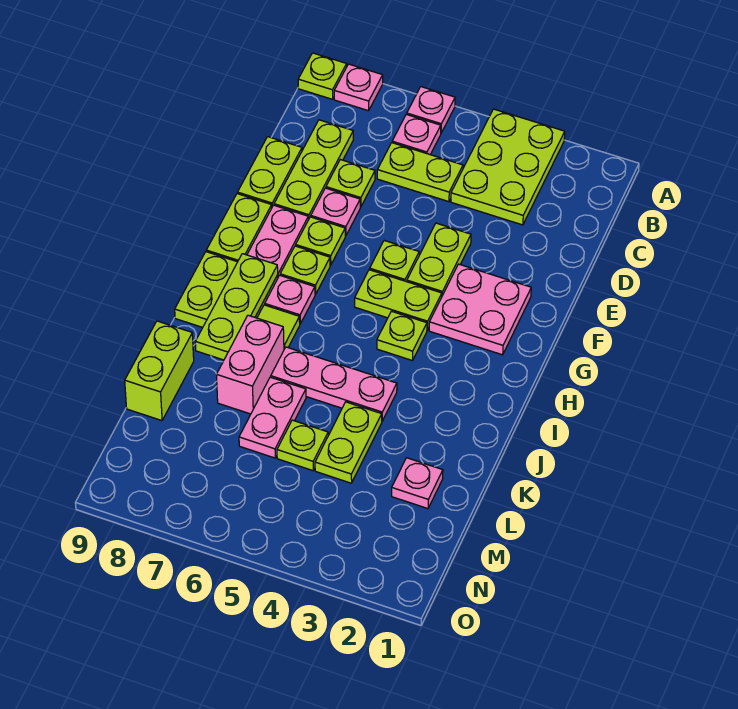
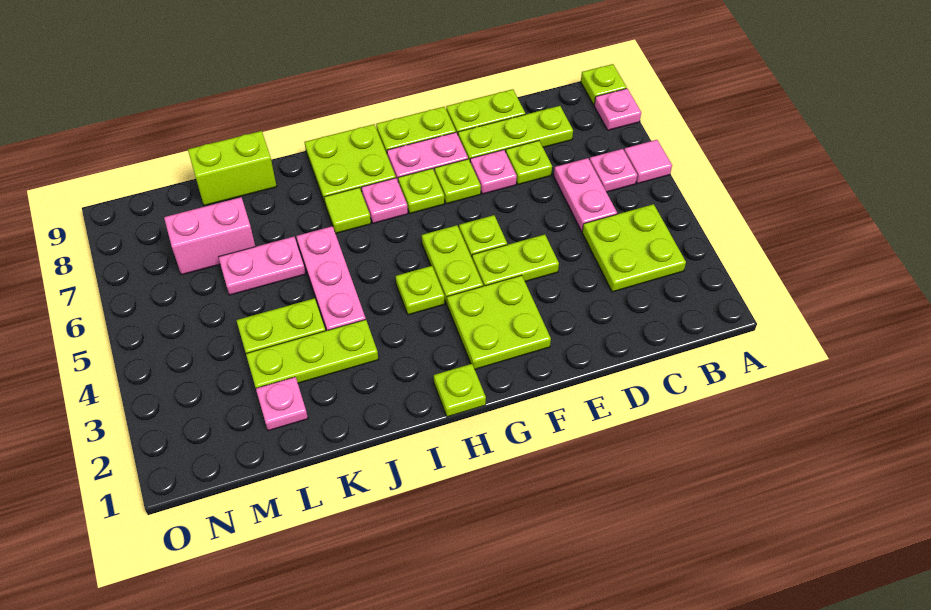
lime plate A3:C4 level 1 -> lime plate B3:C4 level 1
pink plate A6 level 1 -> pink tile A6 level 1
lime plate C5:C6 level 1 -> pink plate C5:C6 level 1
pink plate F2:G3 level 1 -> lime plate F2:G3 level 1
lime plate H8:J8 level 2 -> lime plate J3:L3 level 1
pink brick J7:K7 level 1 -> pink brick L7:M7 level 1
lime plate L5 level 1 -> lime plate H1 level 1

